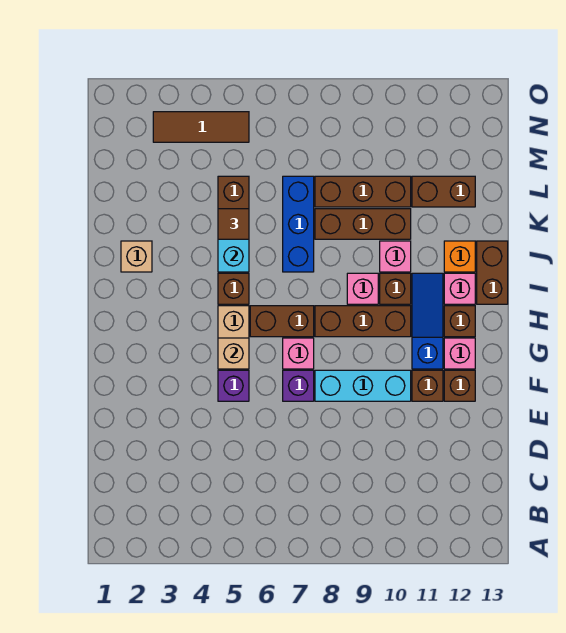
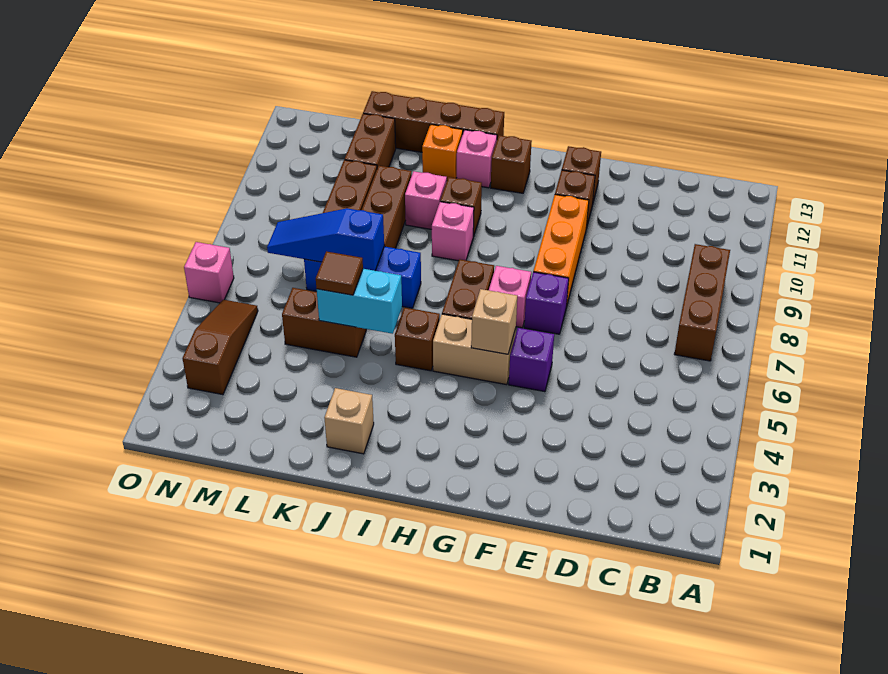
cyan brick F8:F10 level 1 -> orange brick F8:F10 level 1
blue slope G11:I11 level 1 top G -> blue slope K7:M7 level 2 top K
pink brick G12 level 1 -> pink brick O6 level 1
brown brick H8:H10 level 1 -> brown brick B7:B9 level 1
brown brick I13:J13 level 1 -> brown brick I13:L13 level 1
brown tile N3:N5 level 1 -> brown slope N3:N5 level 1 top 3

